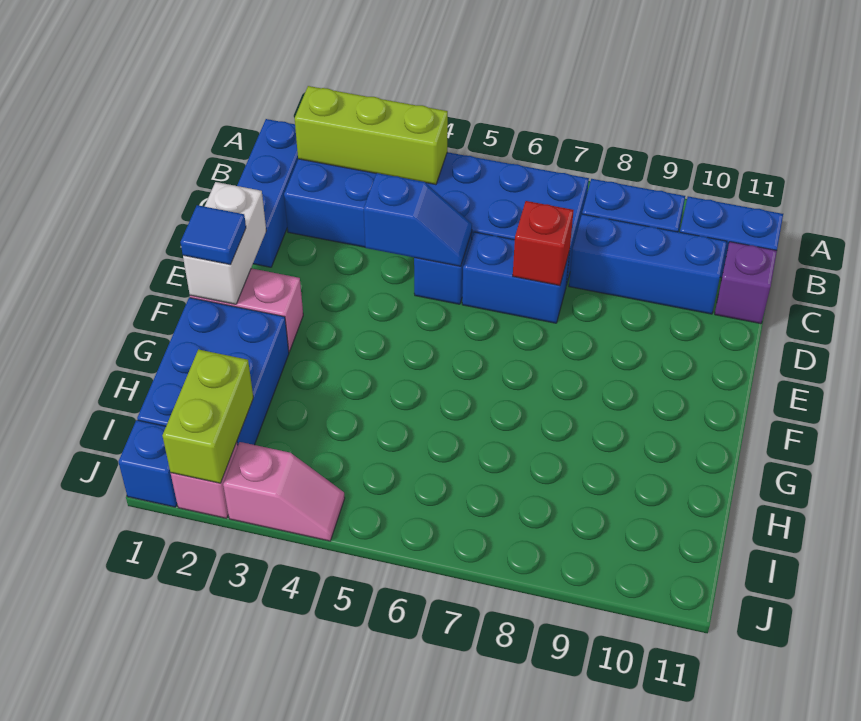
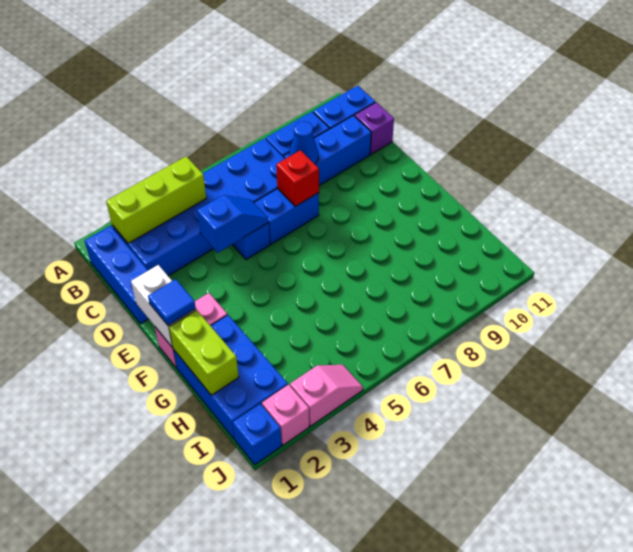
none -> blue cone C8 level 2
lime brick I2:J2 level 2 -> lime brick G1:H1 level 2

